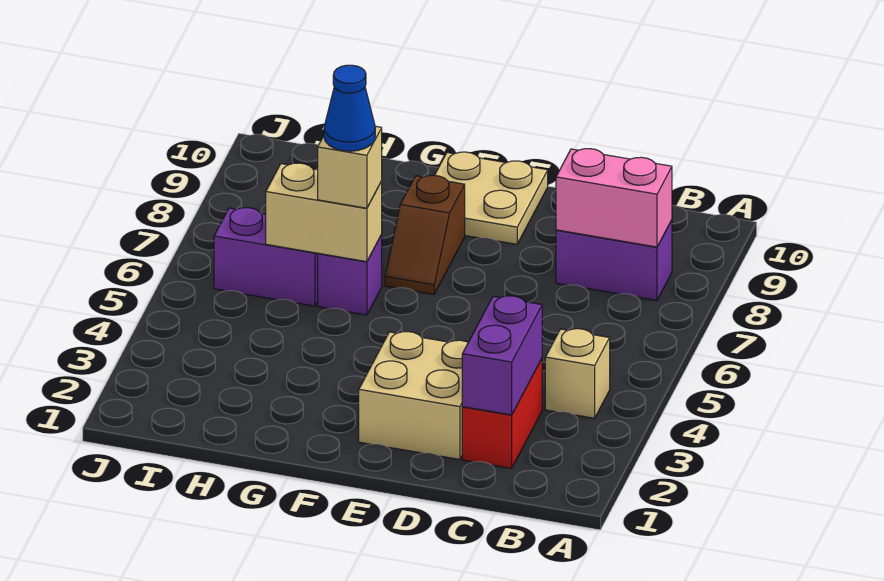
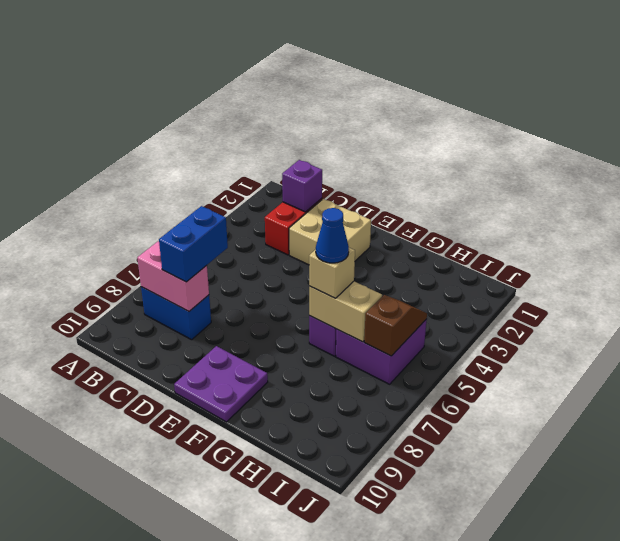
tan brick B4 level 1 -> none
purple brick B8:C8 level 1 -> blue brick B8:C8 level 1
purple brick C2:C3 level 2 -> purple brick C2 level 2
none -> blue brick C7:C8 level 3
tan plate E9:F10 level 1 -> purple plate E9:F10 level 1
brown slope F7:F8 level 1 top 8 -> brown slope I5:I6 level 2 top 6
purple brick H6:I6 level 1 -> purple brick H5:I6 level 1

